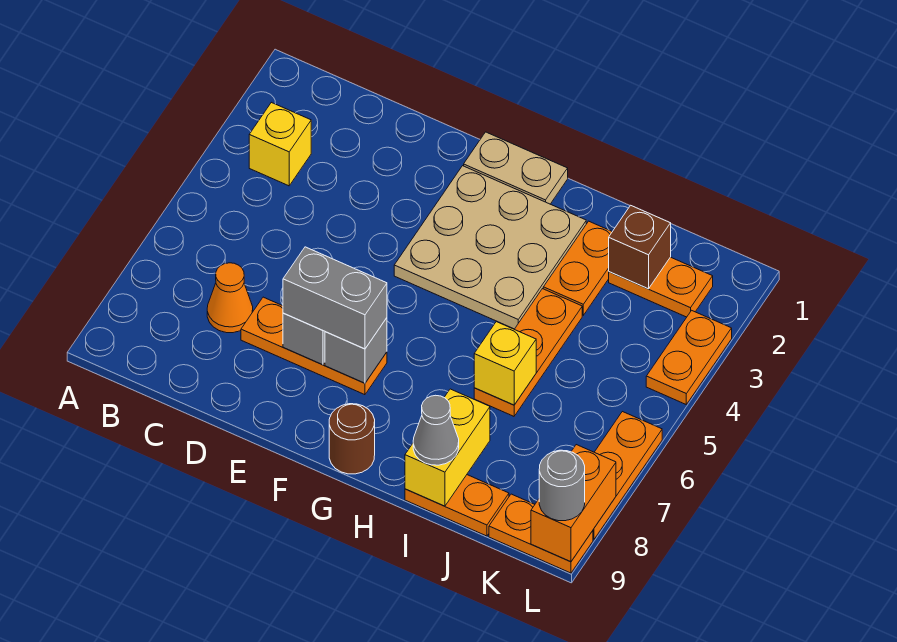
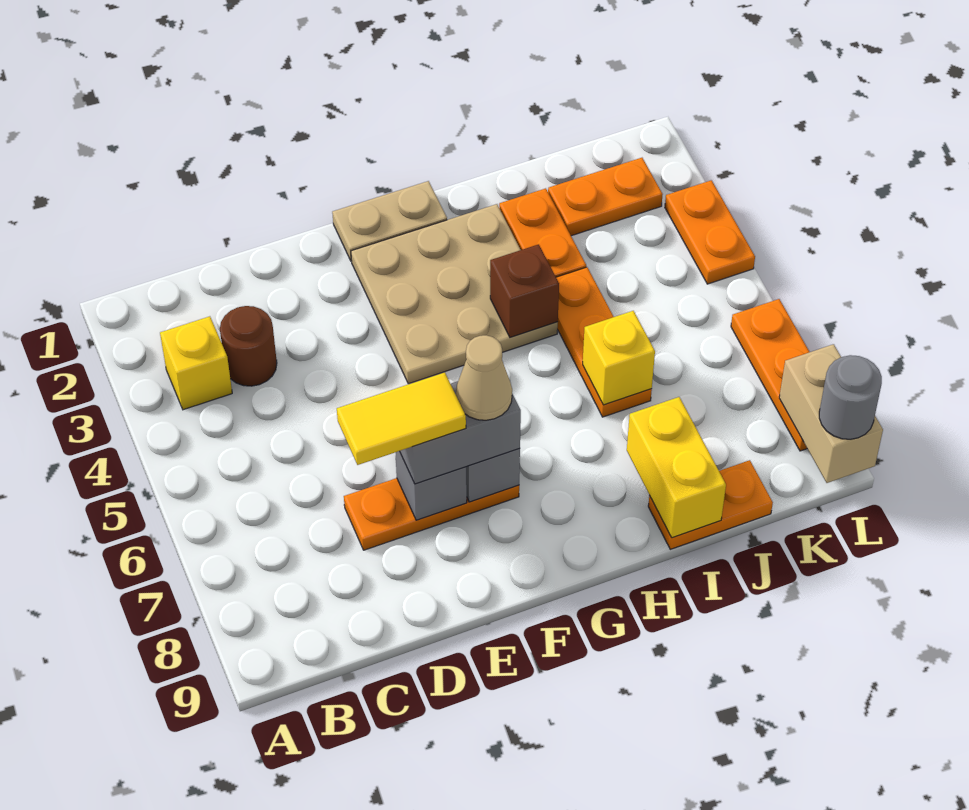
orange cone C7 level 1 -> none
none -> yellow tile D7:E7 level 4
none -> tan cone F7 level 4
brown round brick G9 level 1 -> brown round brick C3 level 1
grey cone I9 level 3 -> none
brown brick J2 level 2 -> brown brick H4 level 2
orange plate K9:L9 level 1 -> none
orange brick L8:L9 level 2 -> tan brick L8:L9 level 2

